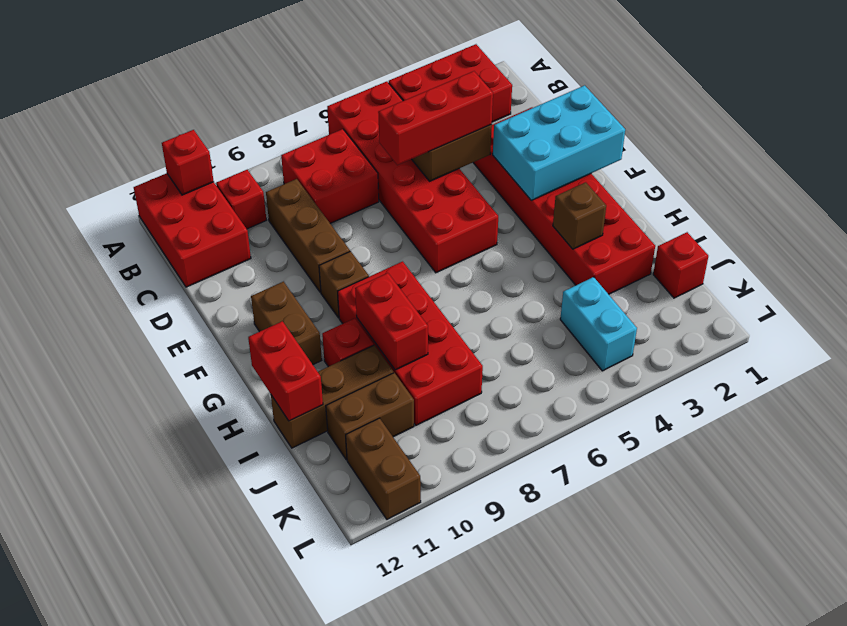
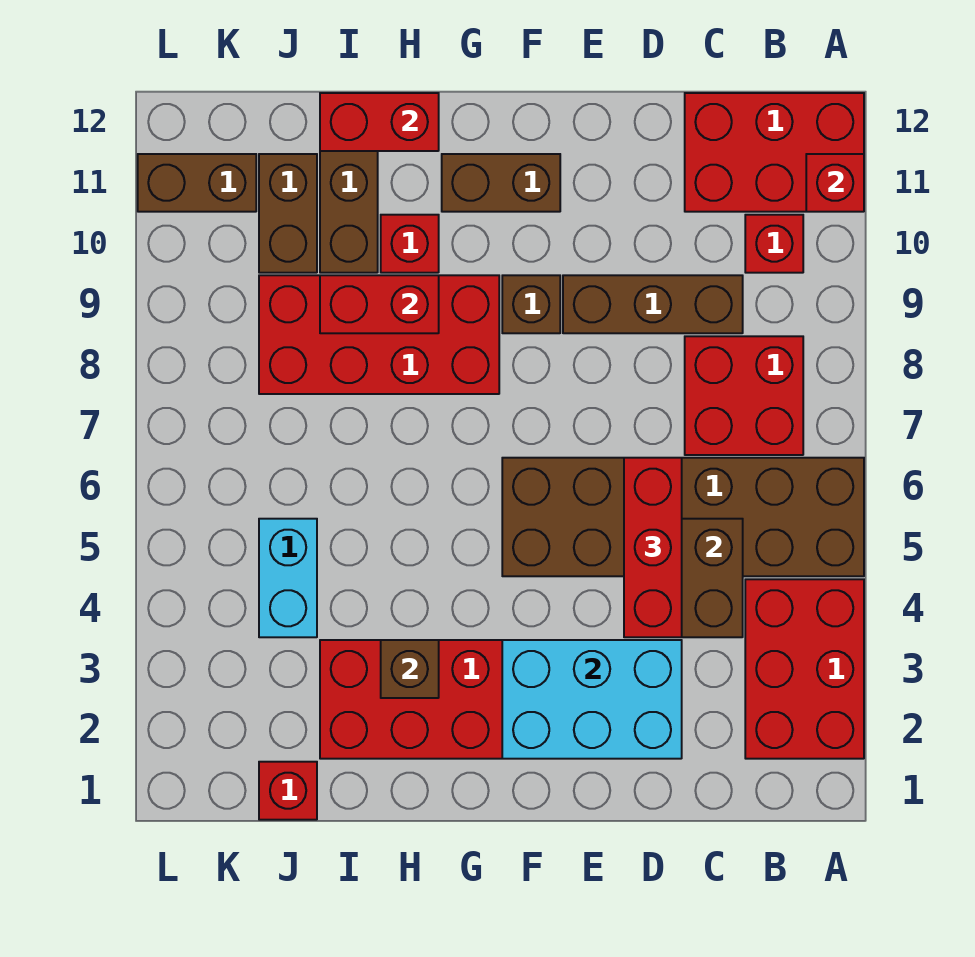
red brick A5:F6 level 1 -> brown brick A5:F6 level 1
cyan brick E1:F3 level 2 -> cyan brick D2:F3 level 2
cyan brick J4:K4 level 1 -> cyan brick J4:J5 level 1

